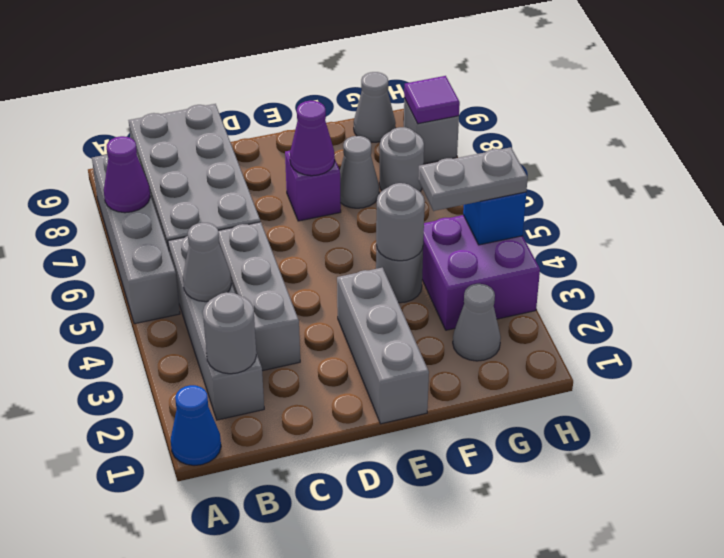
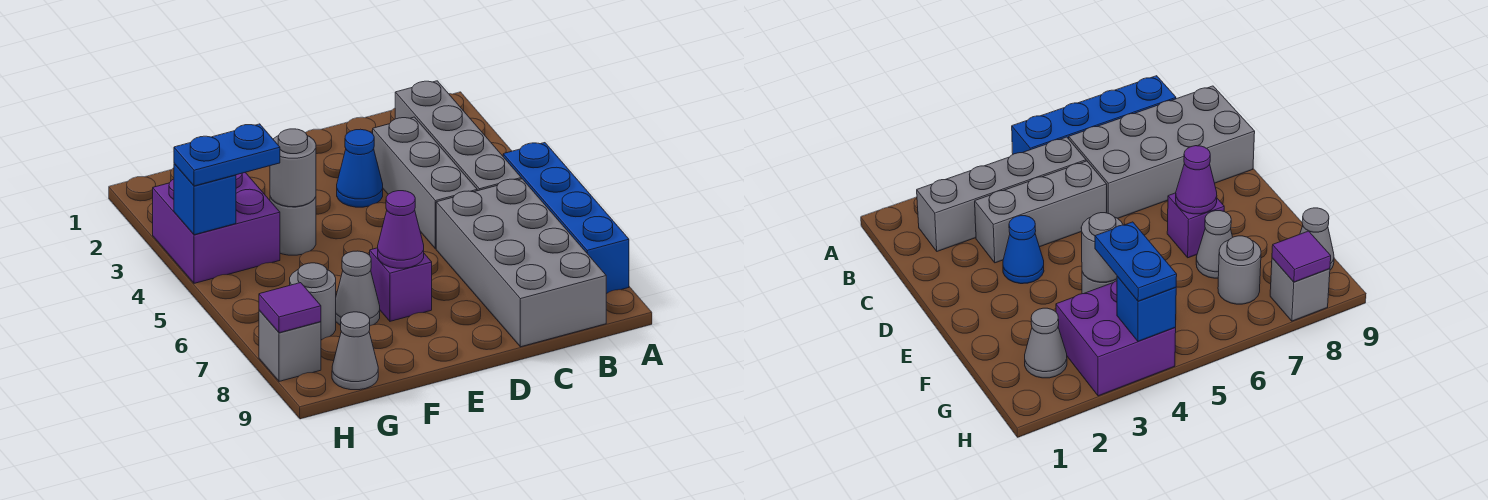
blue cone A1 level 1 -> blue cone D3 level 1
grey brick A5:A8 level 1 -> blue brick A5:A8 level 1
purple cone A7 level 2 -> none
grey round brick B2 level 2 -> none
grey cone B4 level 2 -> none
grey brick E1:E3 level 1 -> none
grey plate G4:H4 level 3 -> blue plate G4:H4 level 3

